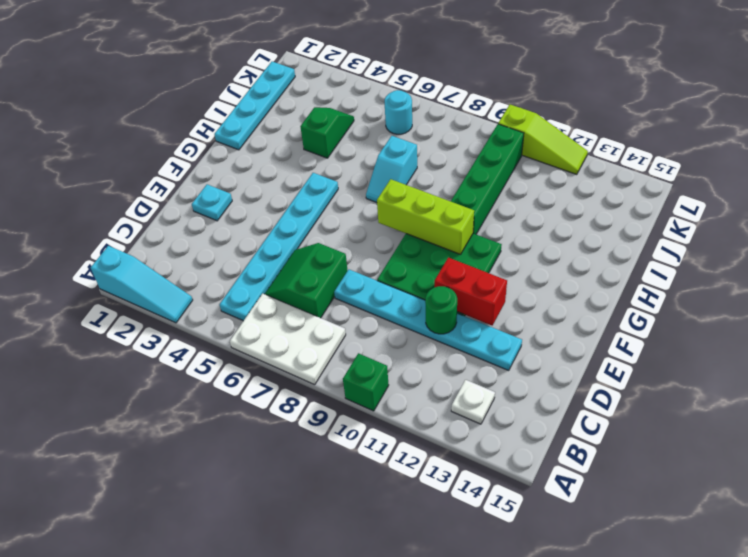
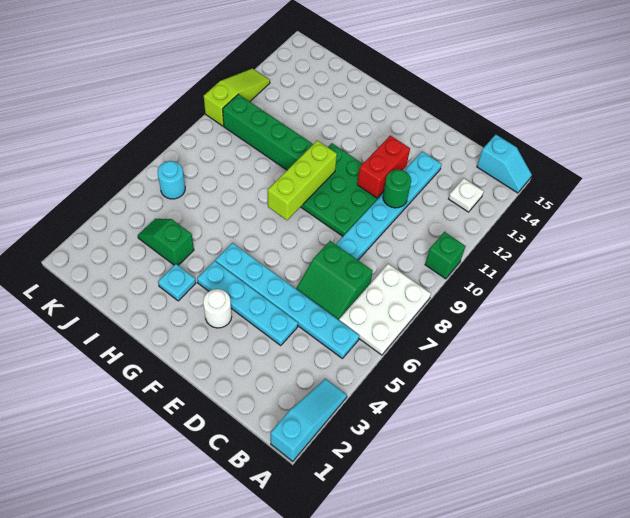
cyan plate E2 level 1 -> cyan plate H3 level 1
none -> white round brick F3 level 1
cyan plate H1:K1 level 1 -> cyan plate D4:G4 level 1
cyan slope H7:I7 level 1 top I -> cyan slope A15:B15 level 1 top B

